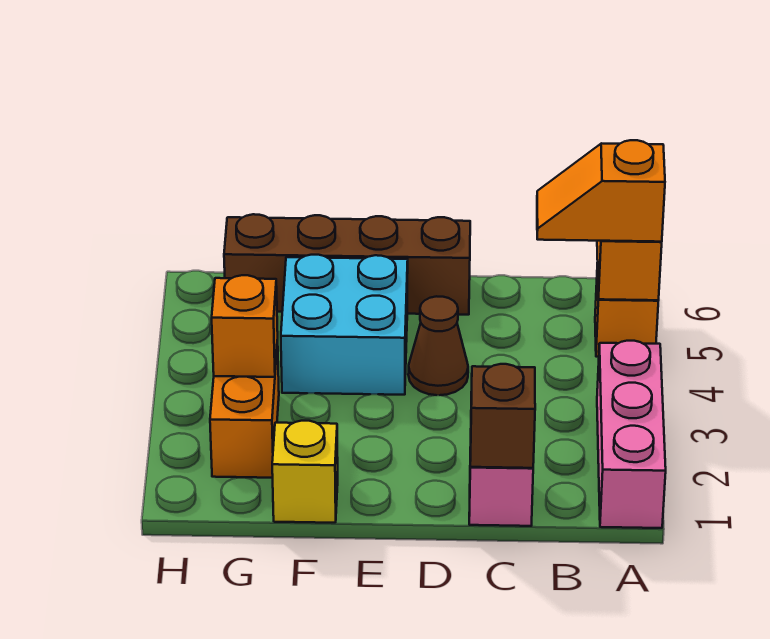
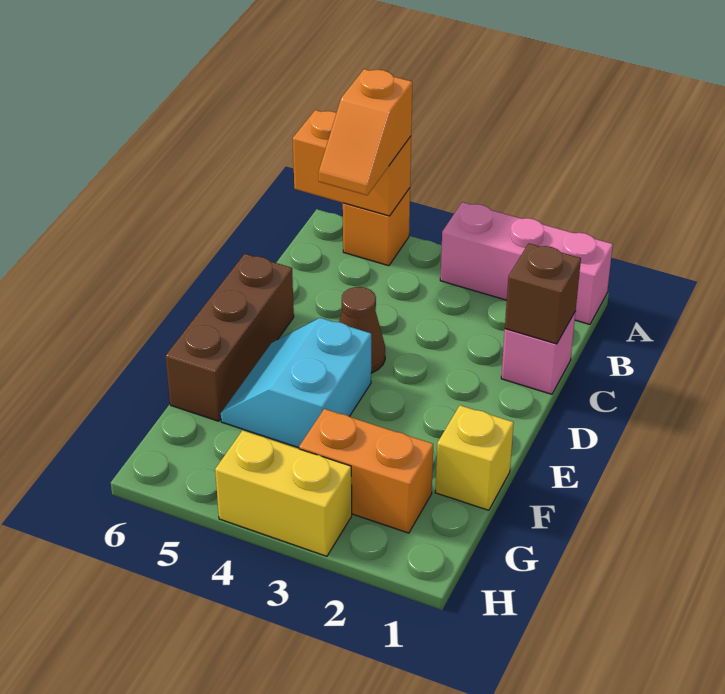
brown brick D6:G6 level 1 -> brown brick D6:F6 level 1
cyan brick E4:F5 level 1 -> cyan slope E4:F5 level 1 top 4
orange brick G3 level 2 -> none
none -> yellow brick H3:H4 level 1

